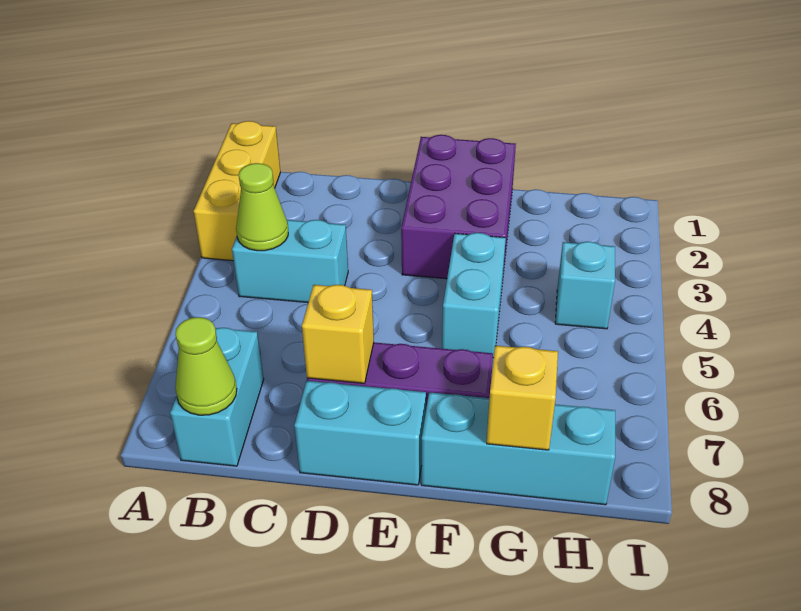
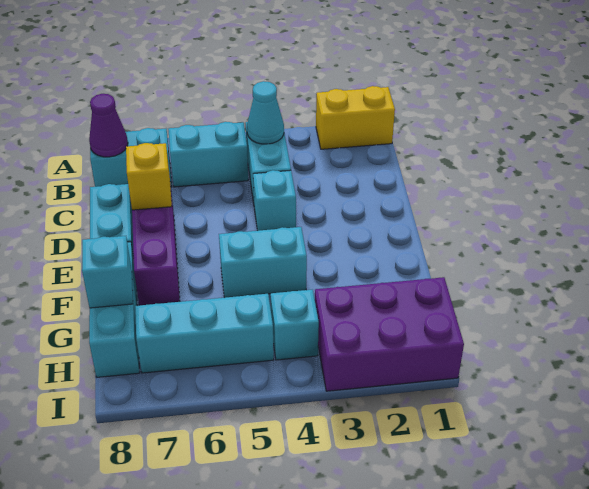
yellow brick A1:A3 level 1 -> yellow brick A1:A2 level 1
lime cone B4 level 2 -> cyan cone B4 level 2
none -> cyan brick B5:B6 level 1
lime cone B8 level 2 -> purple cone B8 level 2
none -> cyan brick D4 level 1
purple brick E1:F3 level 1 -> purple brick H1:I3 level 1
yellow brick G8 level 2 -> cyan brick G8 level 2
none -> cyan brick H5:H7 level 1

